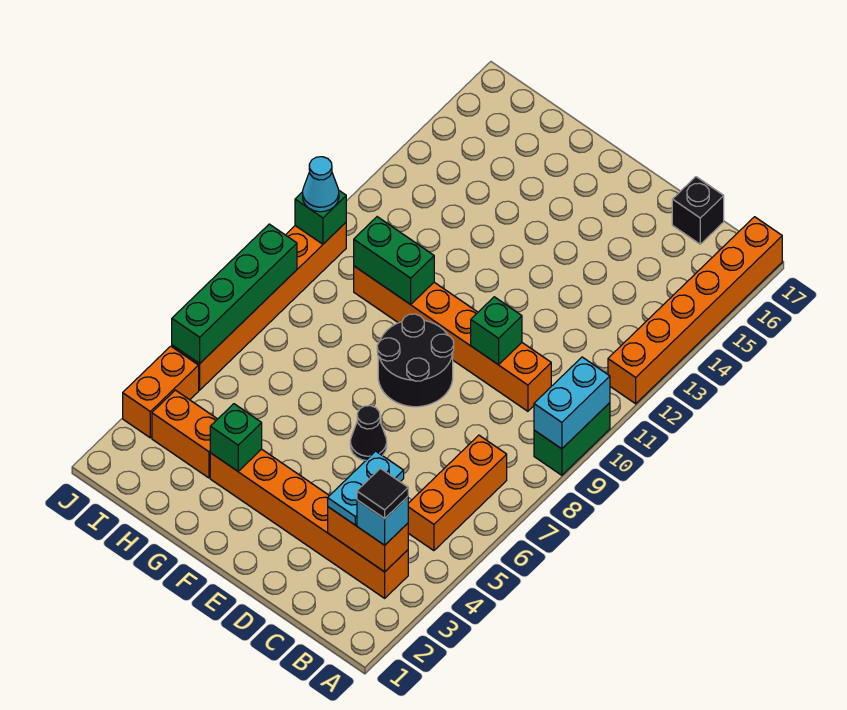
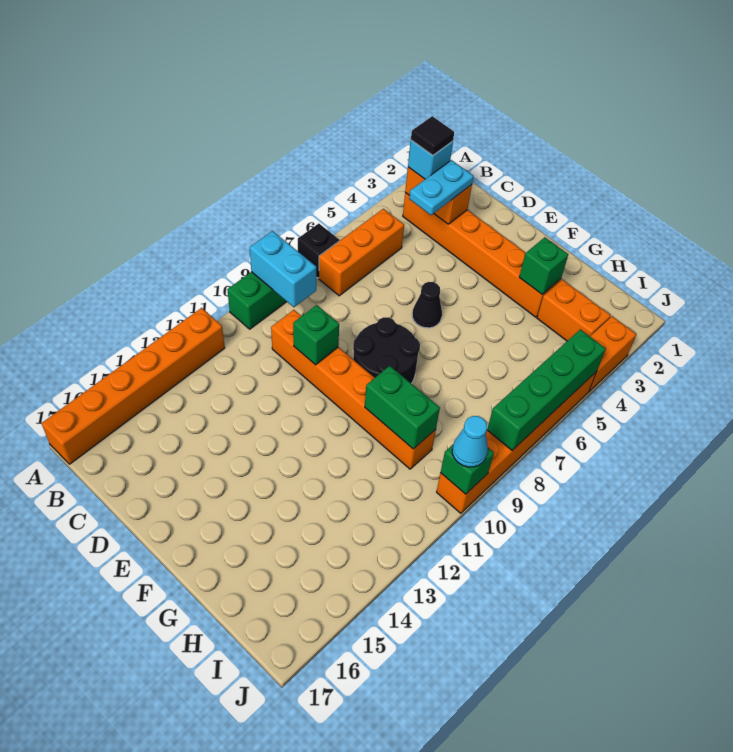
cyan brick A9:A10 level 2 -> cyan brick A9:B9 level 2
black brick C17 level 1 -> black brick A7 level 1

